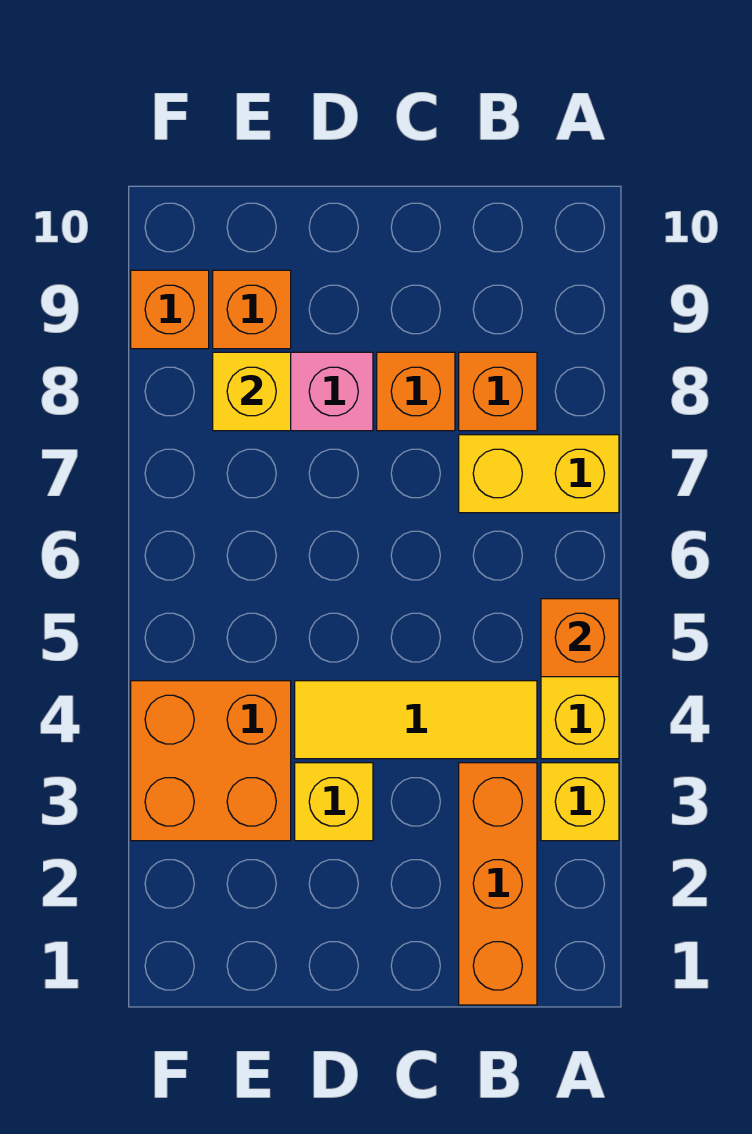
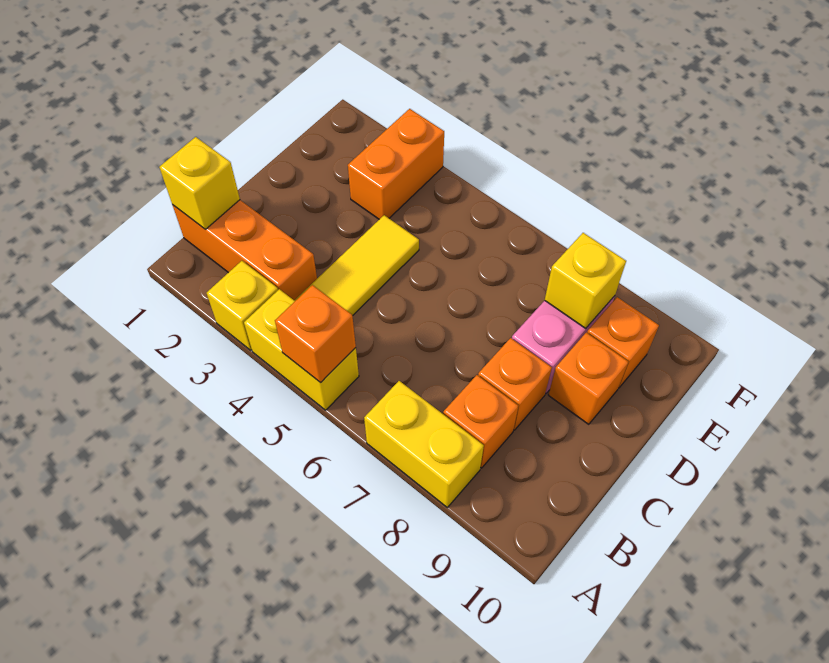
yellow brick A7:B7 level 1 -> yellow brick A7:A8 level 1
yellow brick D3 level 1 -> yellow brick B1 level 2
orange brick E3:F4 level 1 -> orange brick E3:F3 level 1
orange brick F9 level 1 -> orange brick D9 level 1

